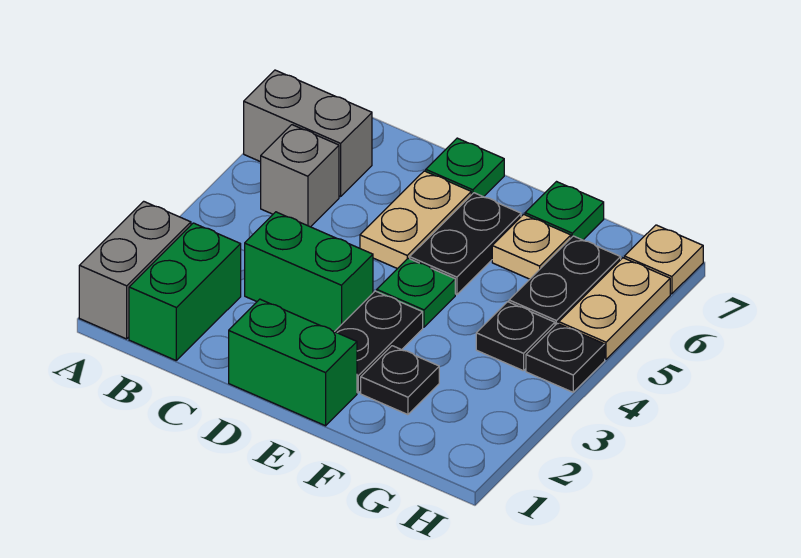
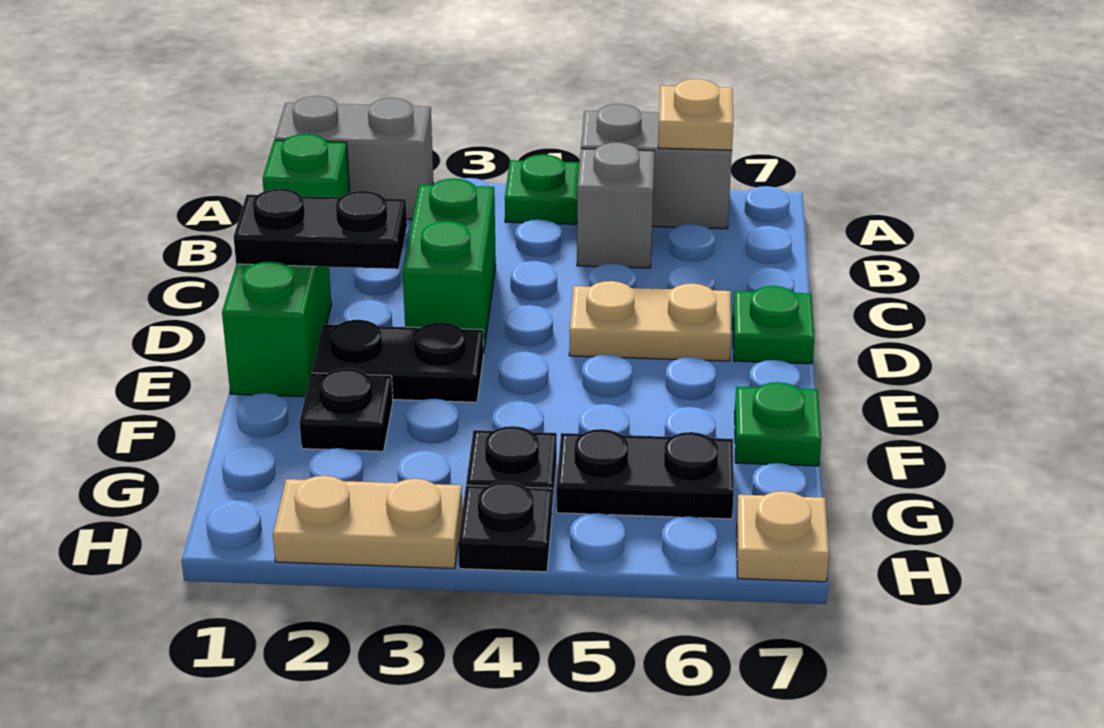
grey brick A6:B6 level 1 -> grey brick A5:A6 level 1
green brick B1:B2 level 1 -> green brick B1 level 1
green plate E4 level 1 -> green plate A4 level 1
black plate E5:E6 level 1 -> black plate D1:D2 level 2
tan plate F6 level 1 -> tan plate A6 level 2
tan plate H5:H6 level 1 -> tan plate H2:H3 level 1

